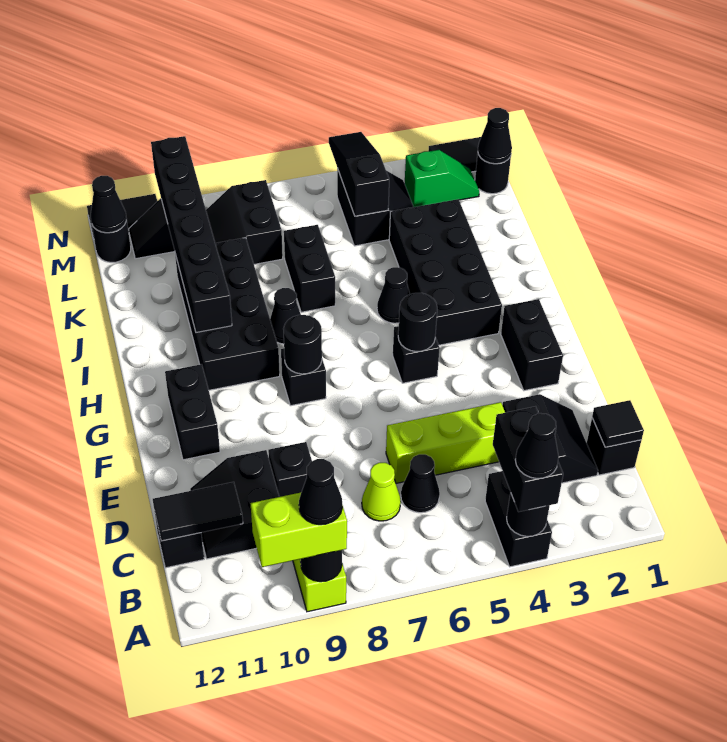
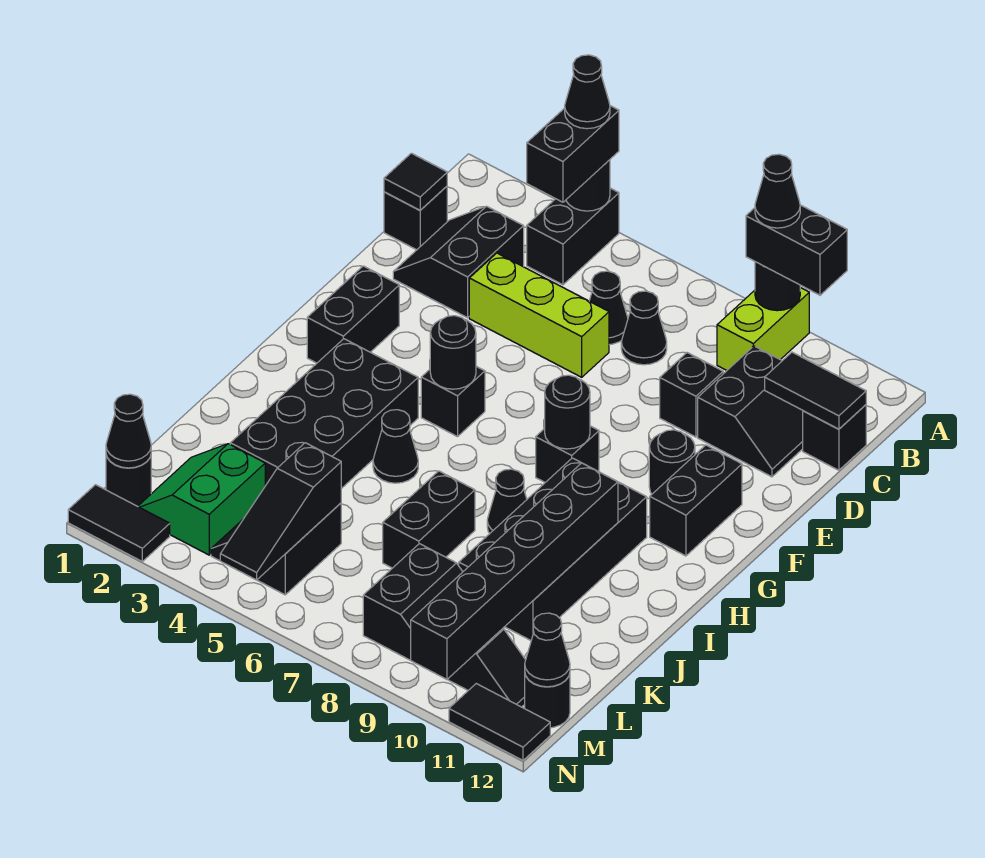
lime brick A9:A10 level 3 -> black brick A9:A10 level 3
lime cone C7 level 1 -> black cone C7 level 1
none -> black round brick F10 level 1
green slope M2:M3 level 1 top 3 -> green slope L2:M3 level 1 top 3

